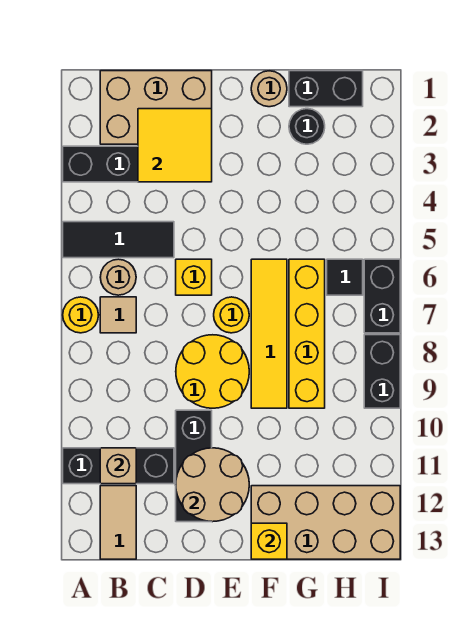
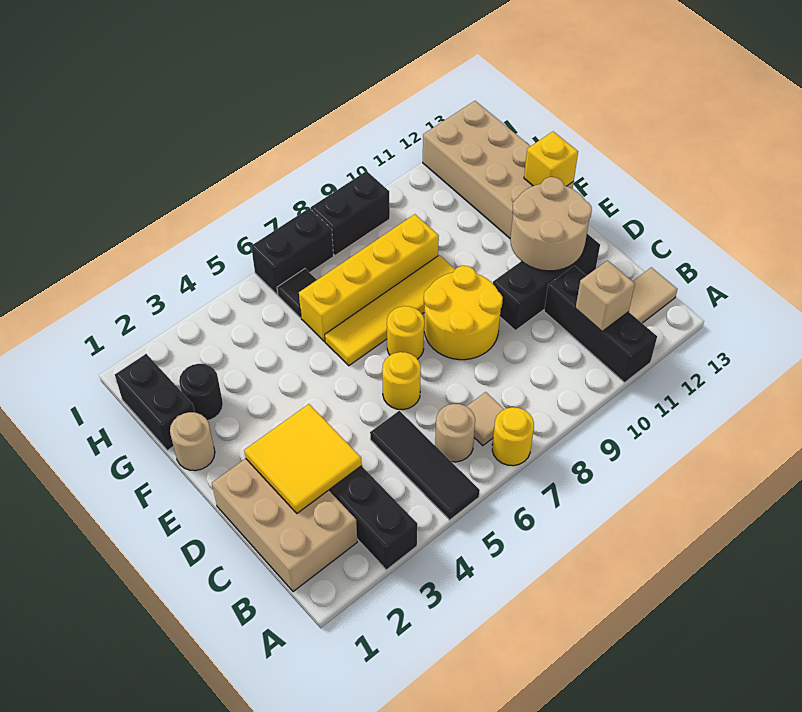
yellow brick D6 level 1 -> yellow round brick D6 level 1

